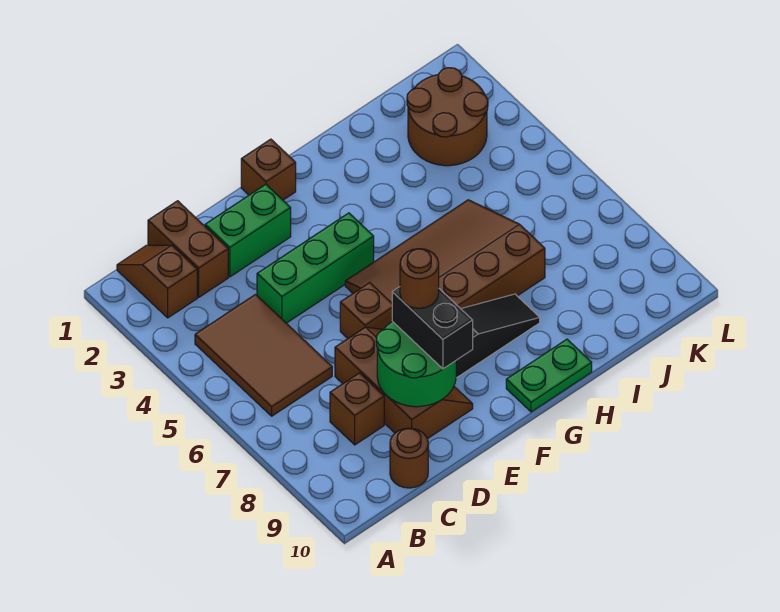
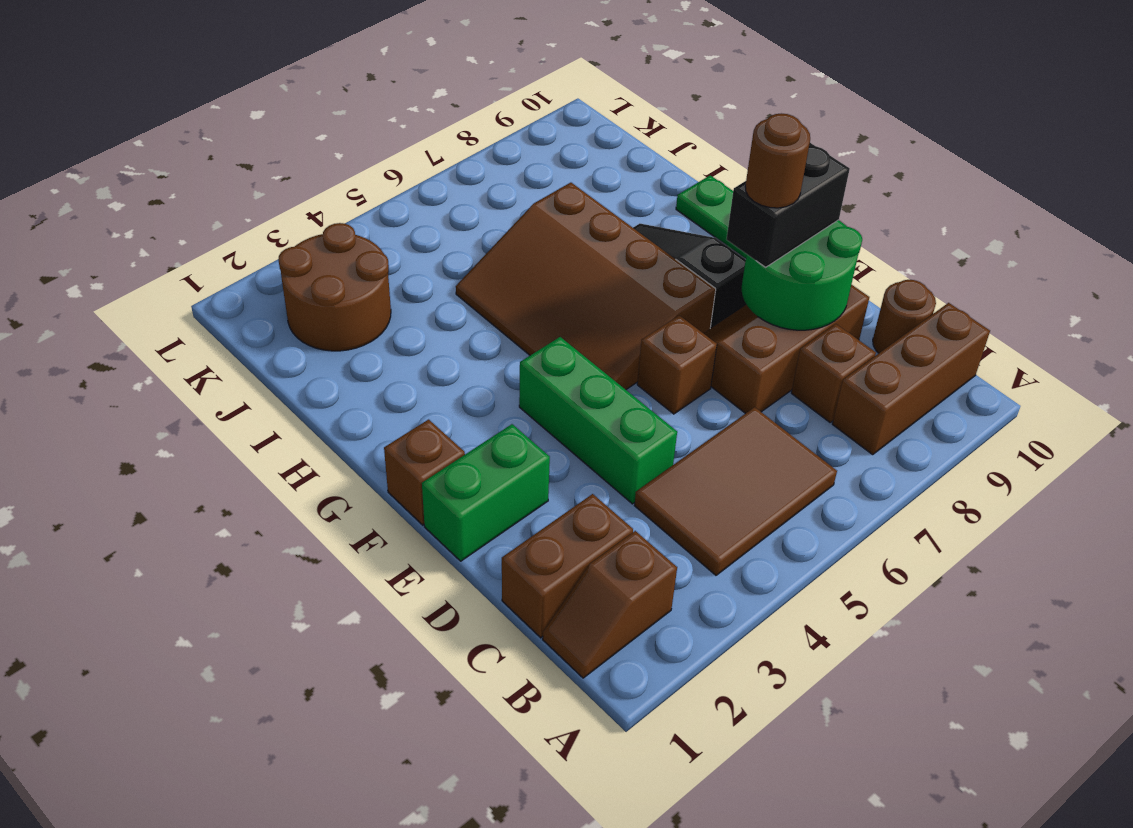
none -> brown brick B8:B10 level 1
green brick D2:E2 level 1 -> green brick E1:E2 level 1

